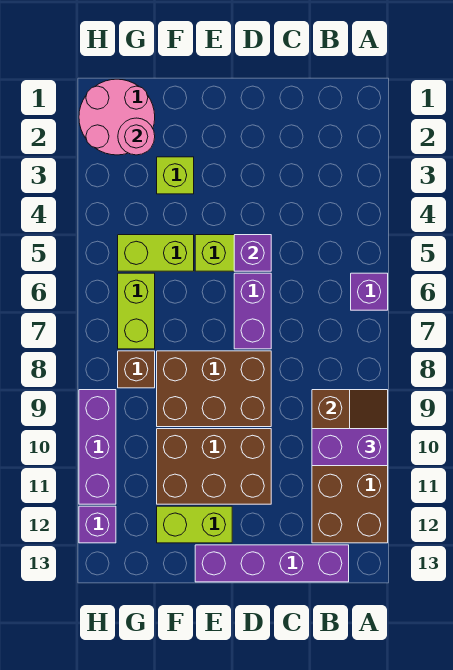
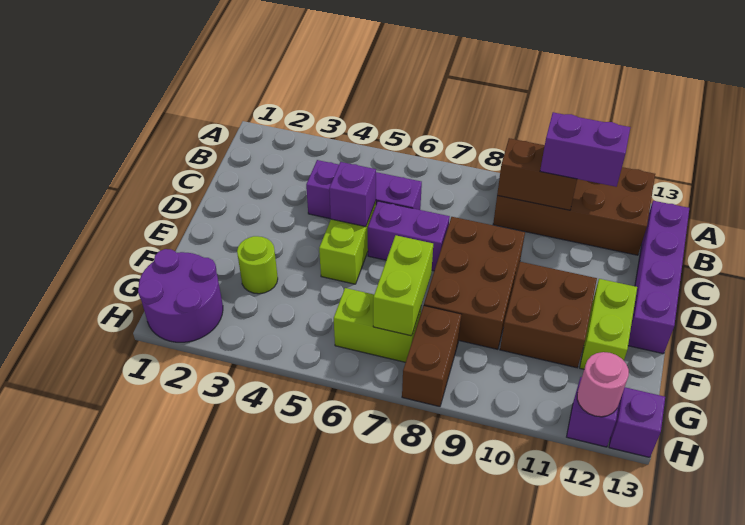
purple brick A6 level 1 -> purple brick H13 level 1
purple brick A10:B10 level 3 -> purple brick B10:B11 level 3
brown brick D10:F11 level 1 -> brown brick E10:F11 level 1
lime brick F3 level 1 -> lime round brick F3 level 1
lime brick F5:G5 level 1 -> lime brick F7:G7 level 2
pink round brick G1:H2 level 1 -> purple round brick G1:H2 level 1
pink round brick G2 level 2 -> pink round brick H12 level 2
brown brick G8 level 1 -> brown brick G8:H8 level 1
purple brick H9:H11 level 1 -> purple brick C4:C6 level 1

